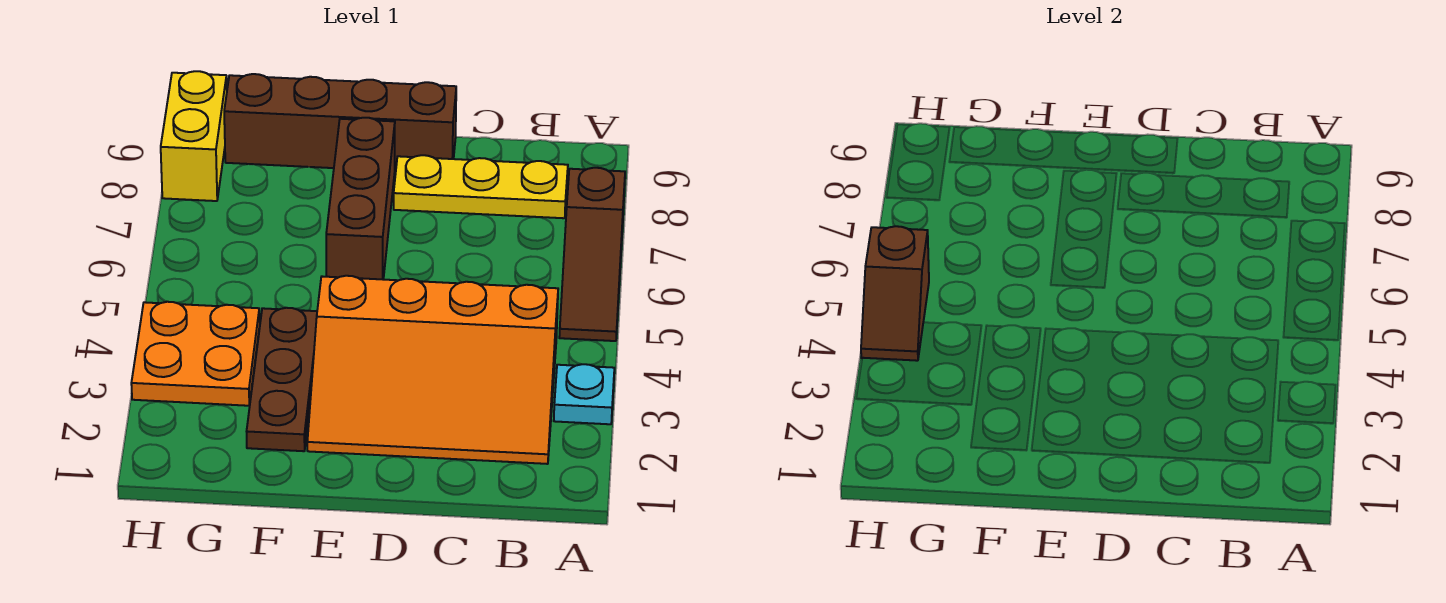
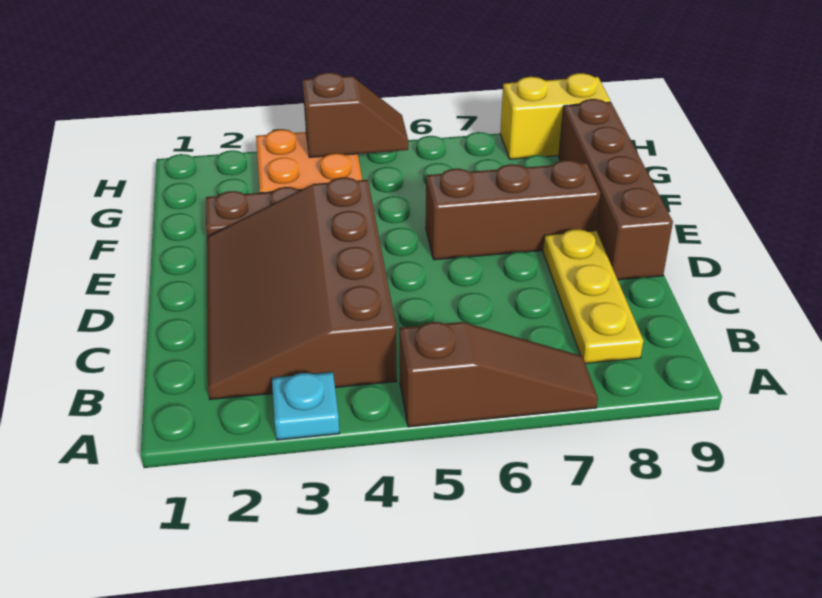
brown slope A5:A7 level 1 top 7 -> brown slope A5:A7 level 1 top 5
orange slope B2:E4 level 1 top 4 -> brown slope B2:E4 level 1 top 4
brown slope H4:H5 level 2 top 5 -> brown slope H4:H5 level 2 top 4

